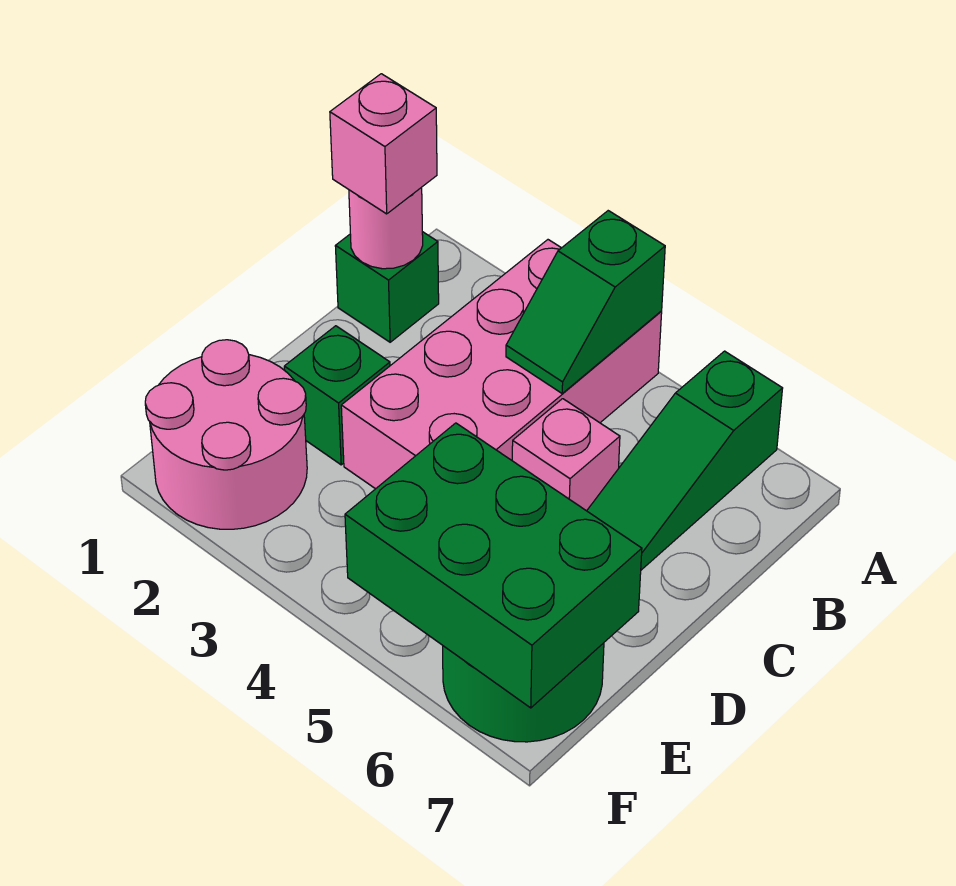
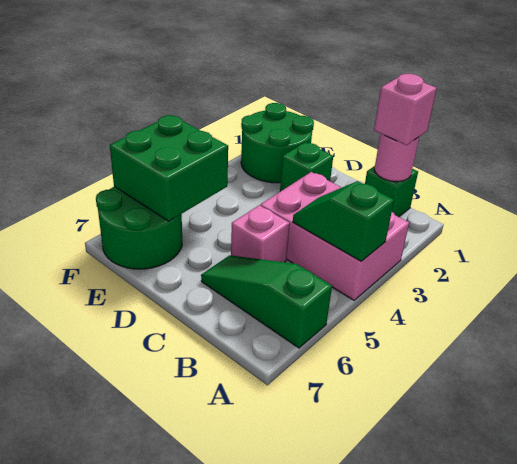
pink brick A3:D4 level 1 -> pink brick A3:C4 level 1
pink round brick E1:F2 level 1 -> green round brick E1:F2 level 1
green brick E5:F7 level 2 -> green brick E5:F6 level 2

